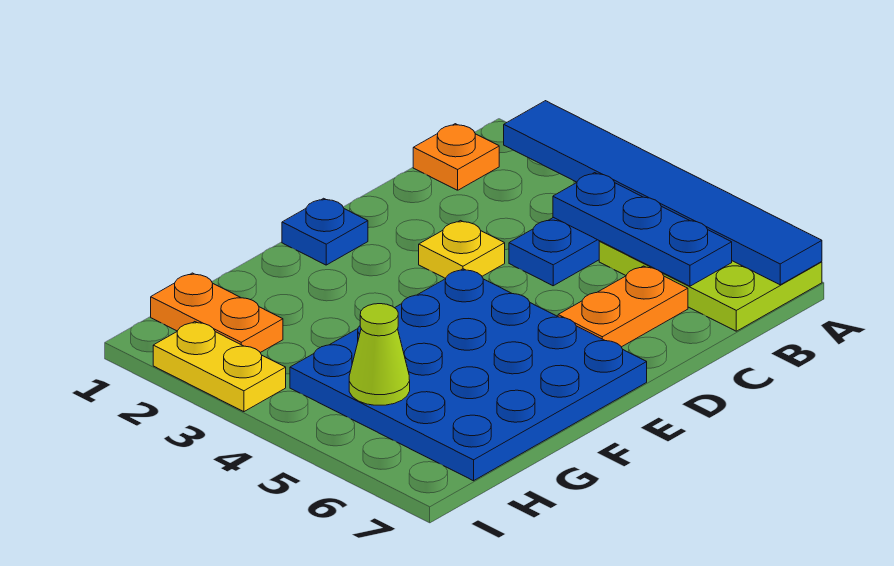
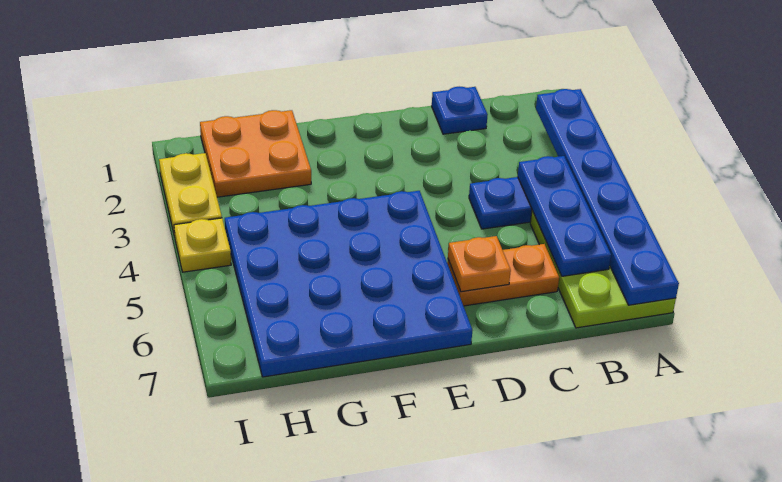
blue tile A2:A7 level 2 -> blue plate A2:A7 level 2
orange plate B1 level 1 -> orange plate D6 level 2
yellow plate D3 level 1 -> yellow plate I4 level 1
blue plate E1 level 1 -> blue plate C1 level 1
orange plate H1:H2 level 1 -> orange plate G1:H2 level 1
lime cone H5 level 2 -> none

